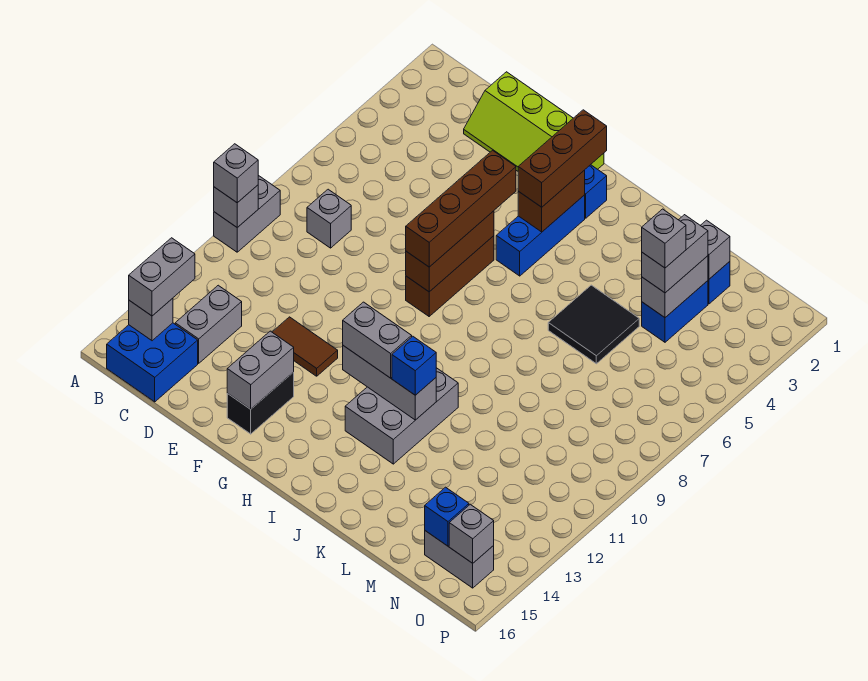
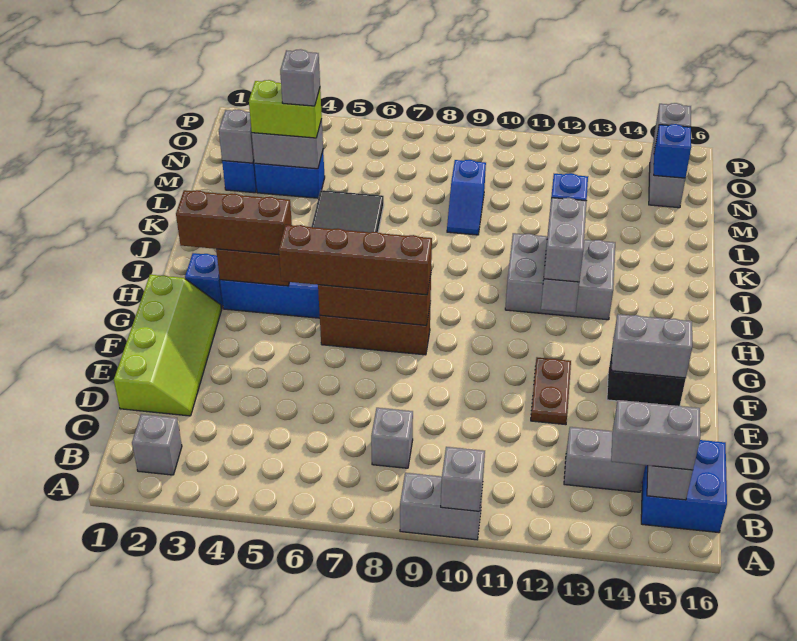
grey brick A10 level 3 -> grey brick B2 level 1
brown tile E12:F12 level 1 -> brown plate E12:F12 level 1
none -> blue slope L9:M9 level 1 top M
grey brick M3:M4 level 3 -> lime brick M3:M4 level 3

